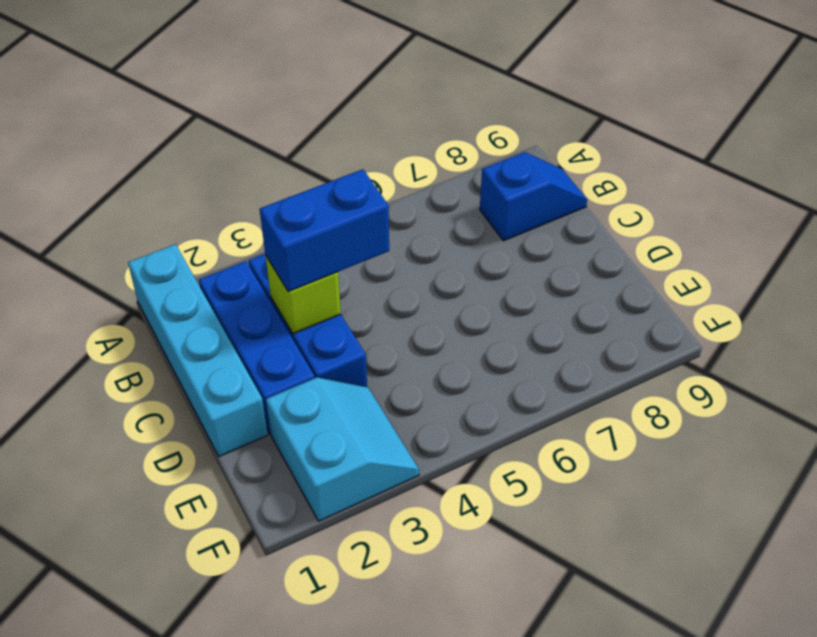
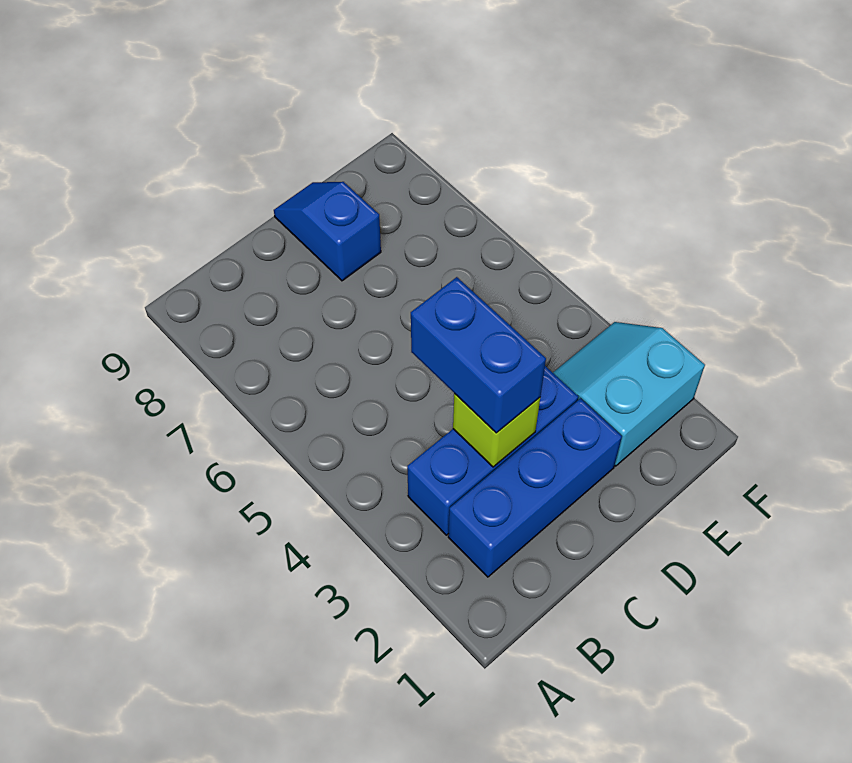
cyan brick A1:D1 level 1 -> none
blue slope B8:B9 level 1 top 8 -> blue slope D8:D9 level 1 top 8

